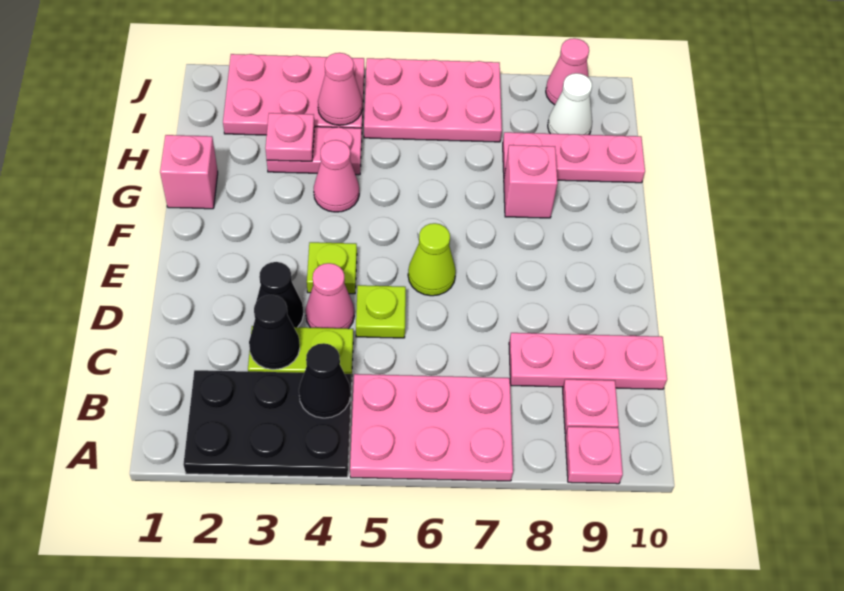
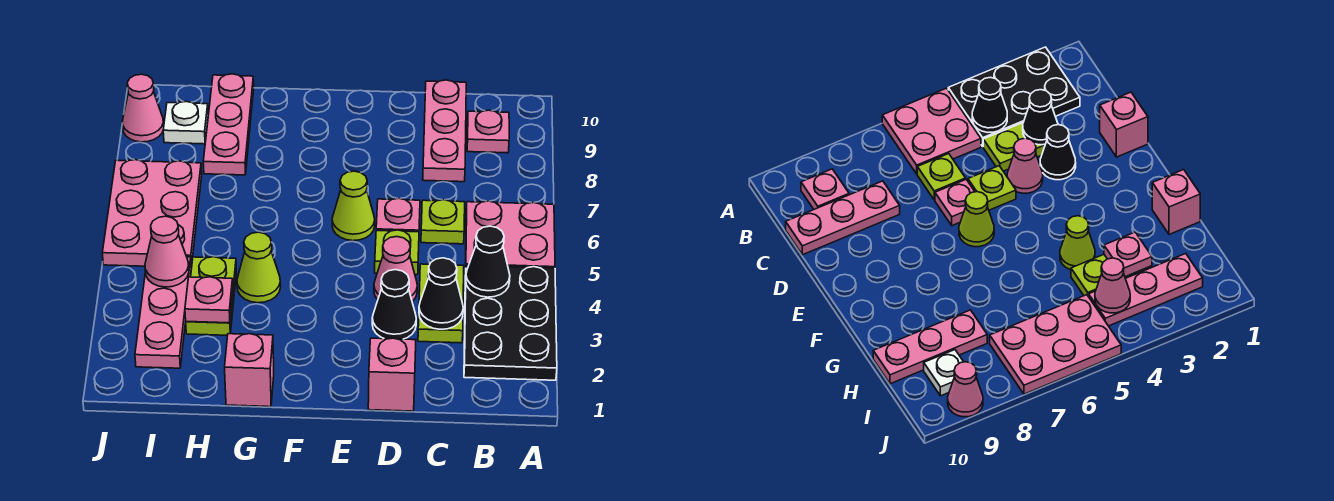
pink plate A5:B7 level 1 -> pink plate A5:B6 level 1
pink plate A9 level 1 -> pink plate D6 level 1
lime plate E4 level 1 -> lime plate C6 level 1
pink cone G4 level 1 -> lime cone G4 level 1
pink brick G8 level 1 -> pink brick D1 level 1
pink plate H3:H4 level 1 -> lime plate H3:H4 level 1
pink plate I2:J4 level 1 -> pink plate I2:I4 level 1
white cone I9 level 1 -> white plate I9 level 1

